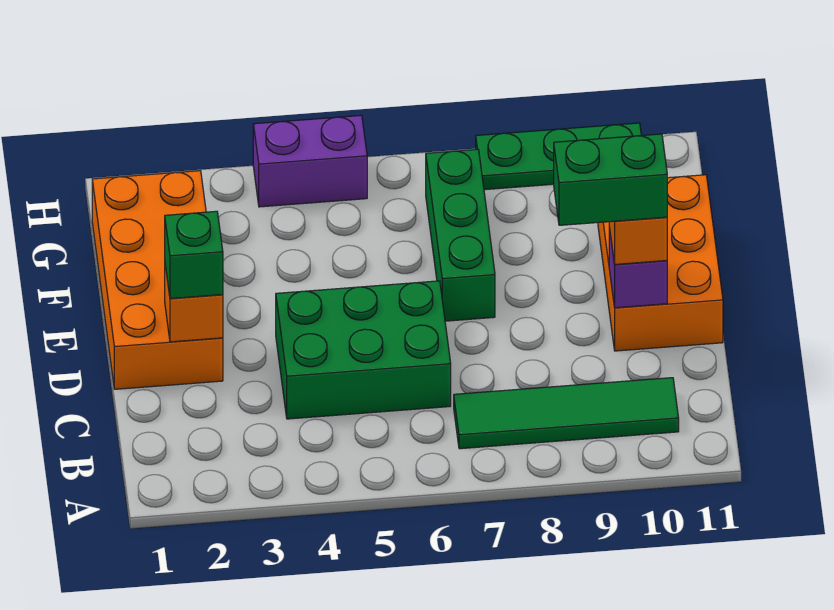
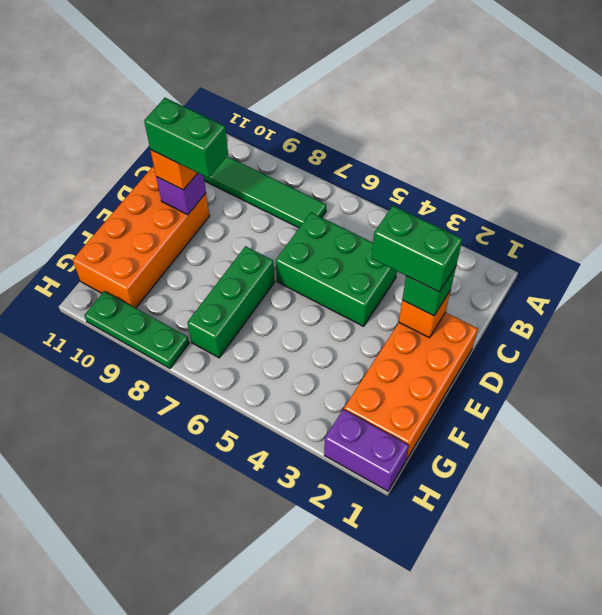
none -> green brick D2:D3 level 4
orange brick D10:F11 level 1 -> orange brick D10:G11 level 1
purple brick H4:H5 level 1 -> purple brick H1:H2 level 1

